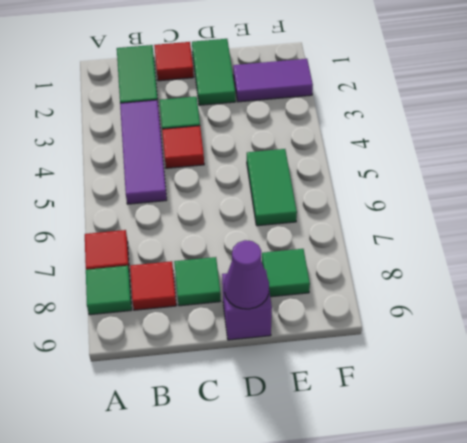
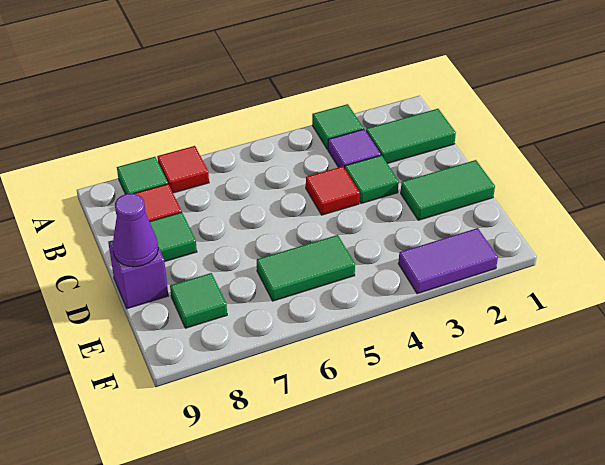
none -> green tile A3 level 1
purple tile B3:B5 level 1 -> purple tile B3 level 1
red tile C1 level 1 -> none
purple tile E2:F2 level 1 -> purple tile F2:F3 level 1

